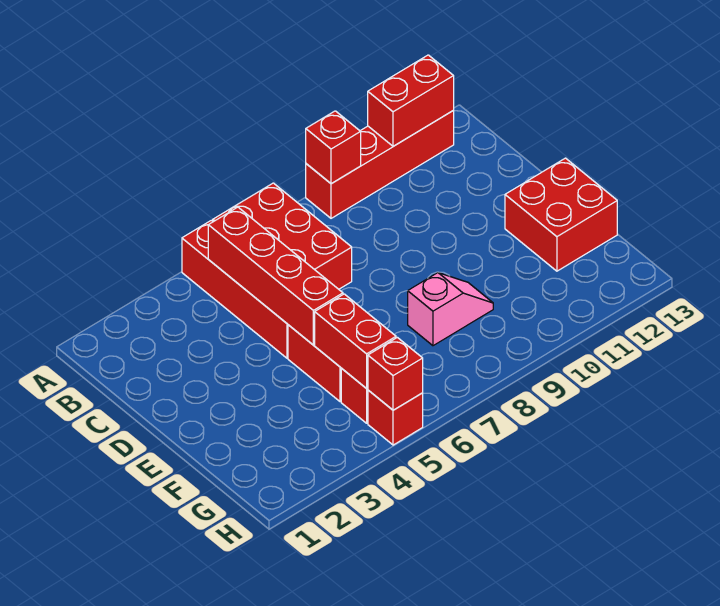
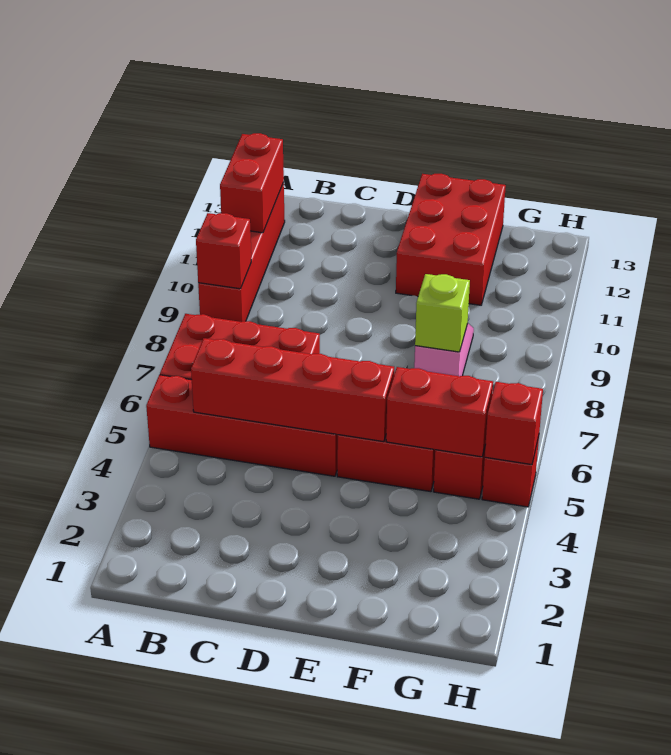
red brick E12:F13 level 1 -> red brick E11:F13 level 1
none -> lime brick F8 level 2

